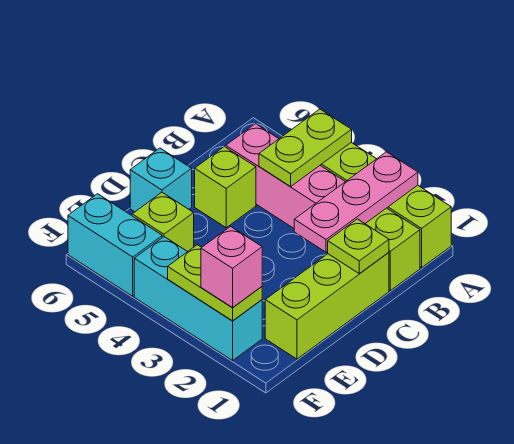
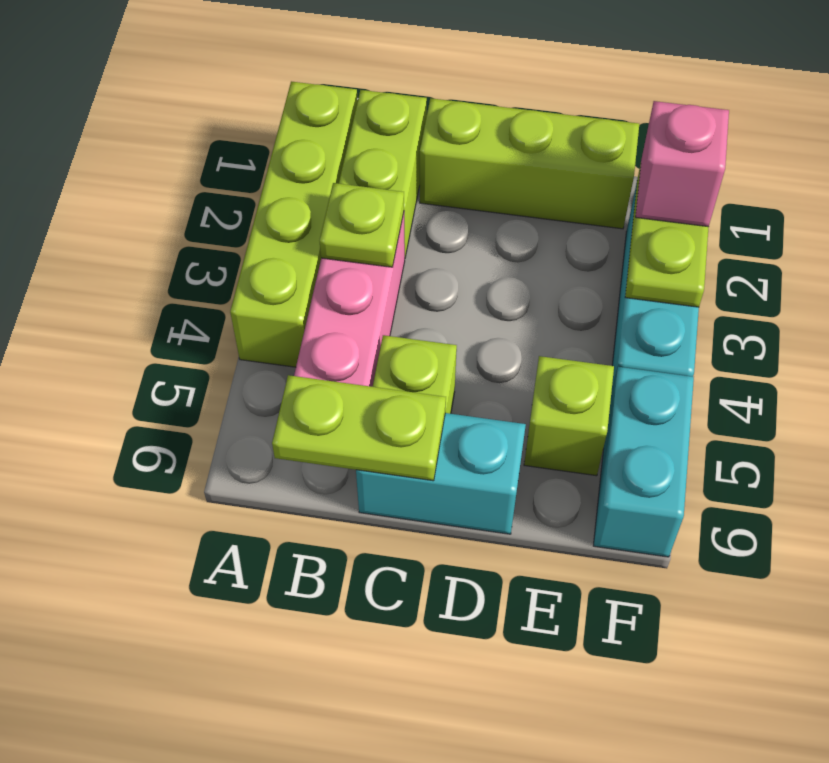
pink plate A2:C2 level 2 -> none
lime plate A4:B4 level 2 -> lime plate B6:C6 level 2
lime plate C1 level 2 -> lime plate B3 level 2
cyan brick D6 level 1 -> cyan brick C6:D6 level 1

